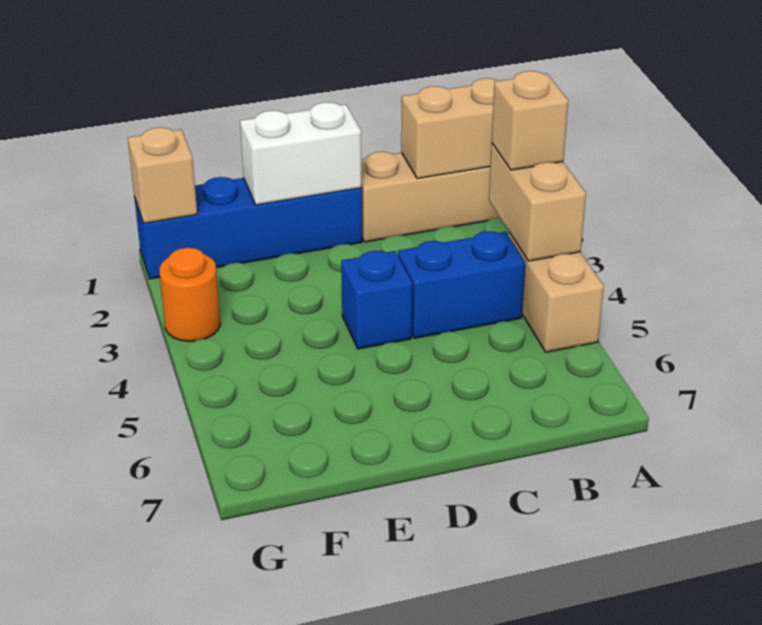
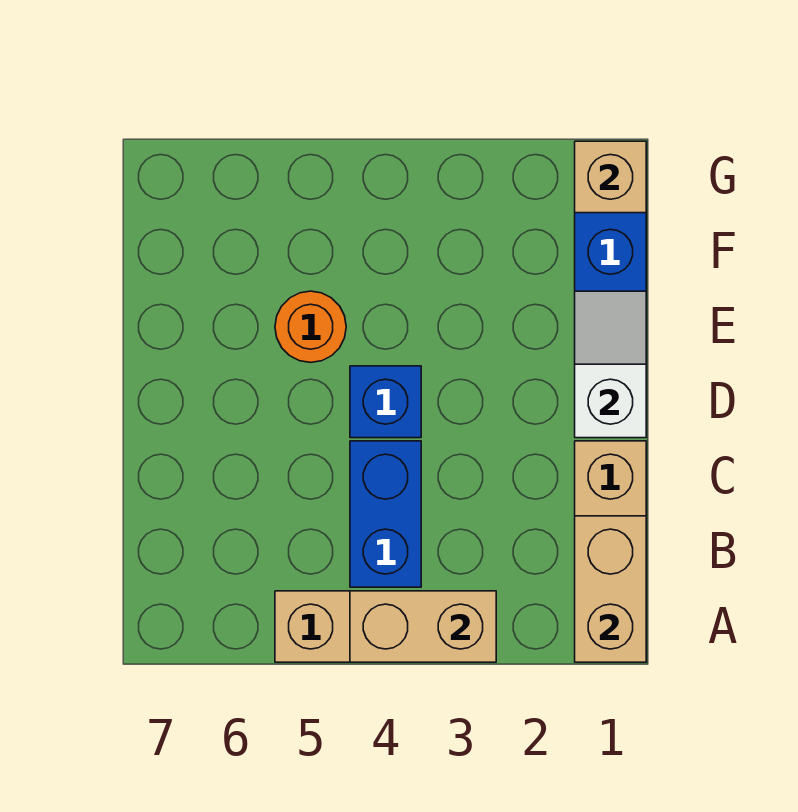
tan brick A3 level 3 -> none
white brick D1:E1 level 2 -> white slope D1:E1 level 2 top D
orange round brick G3 level 1 -> orange round brick E5 level 1

